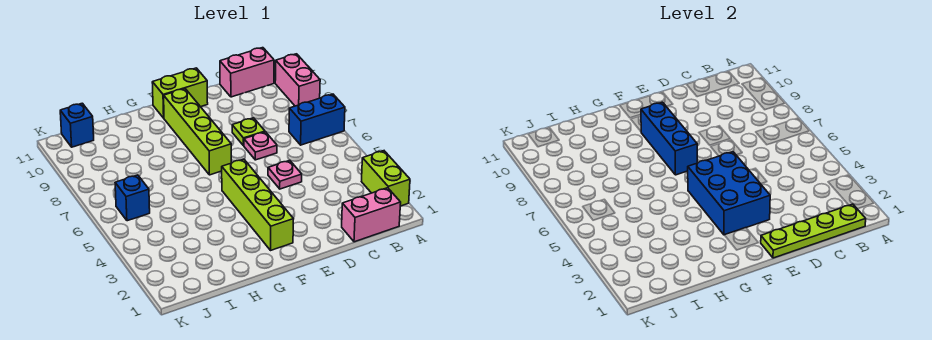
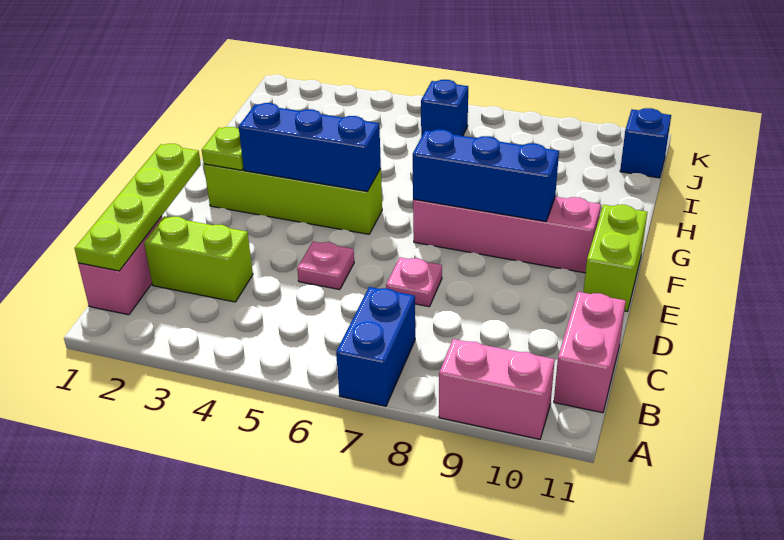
lime brick A2:A3 level 1 -> lime brick C2:C3 level 1
lime plate D8 level 1 -> lime plate F2 level 2
blue brick E3:F5 level 2 -> blue brick F3:F5 level 2
lime brick F7:F10 level 1 -> pink brick F7:F10 level 1

